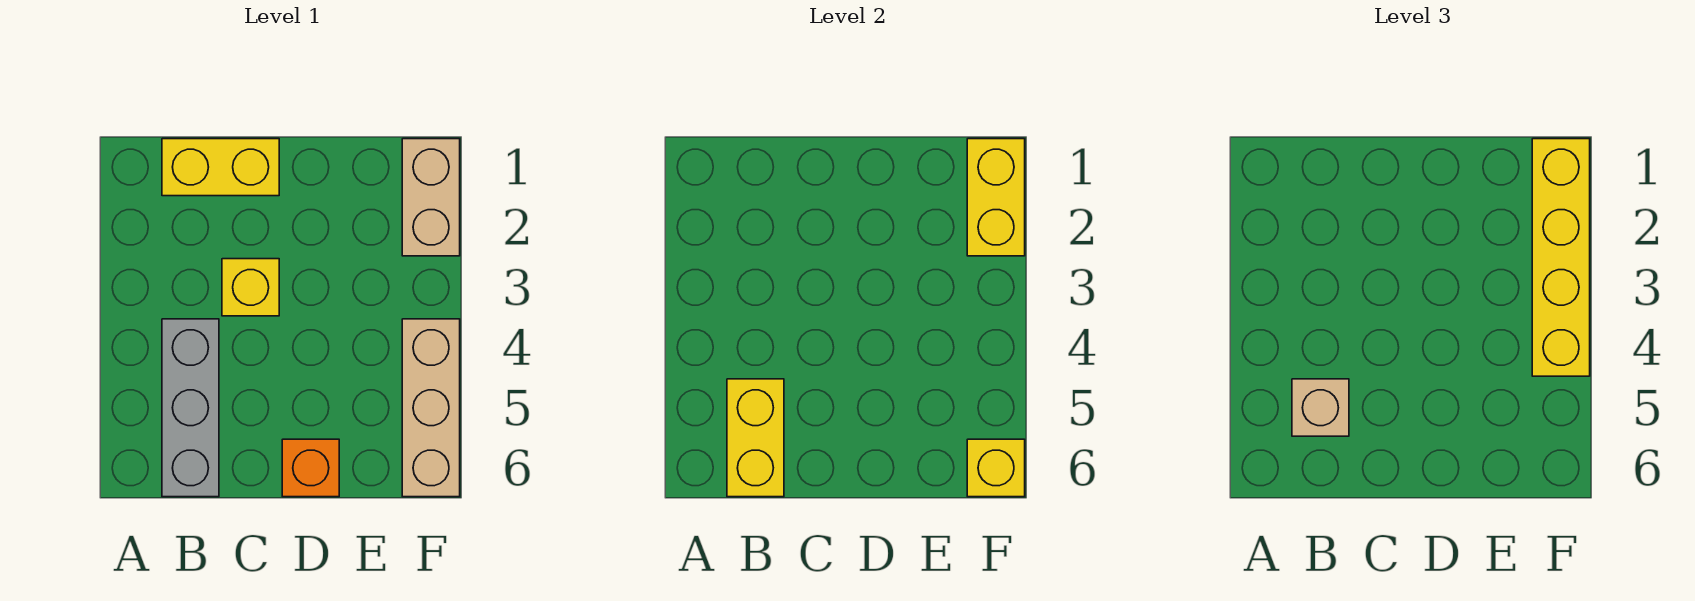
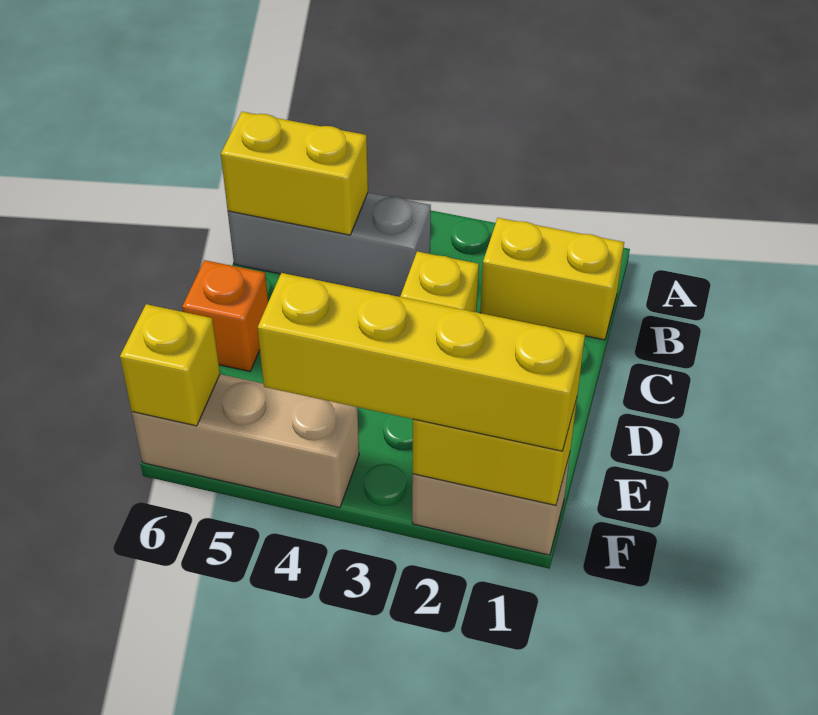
yellow brick B1:C1 level 1 -> yellow brick B1:B2 level 1
tan brick B5 level 3 -> none

